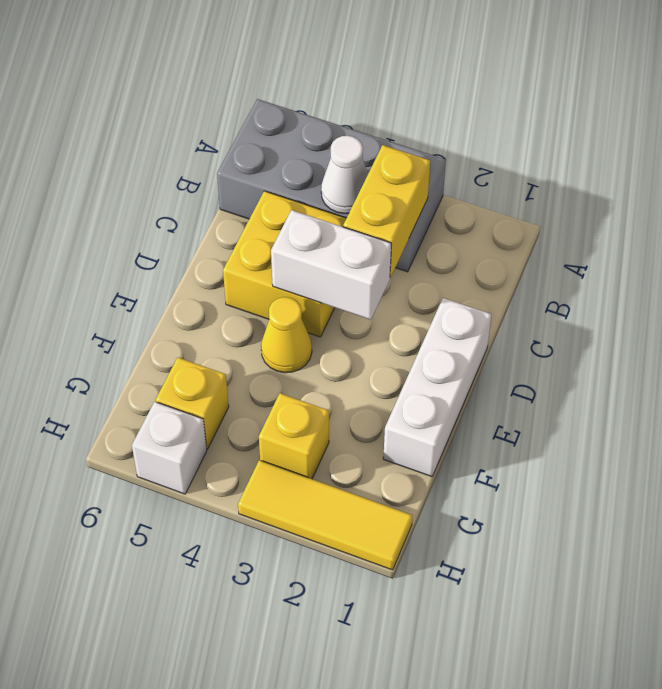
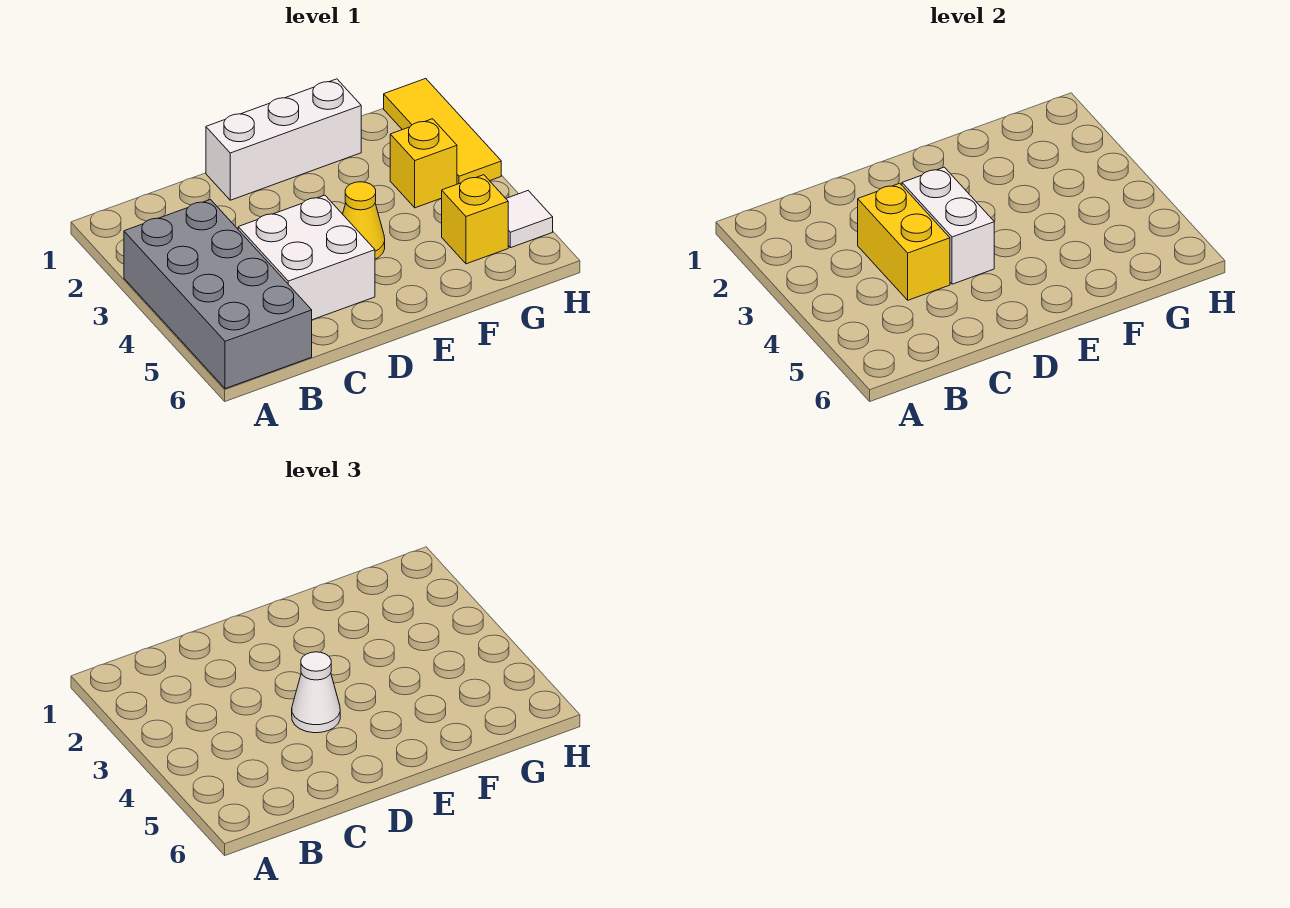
yellow brick B3:C3 level 2 -> yellow brick C3:C4 level 2
white cone B4 level 2 -> white cone D4 level 3
yellow brick C4:D5 level 1 -> white brick C4:D5 level 1
white brick H5 level 1 -> white tile H5 level 1

